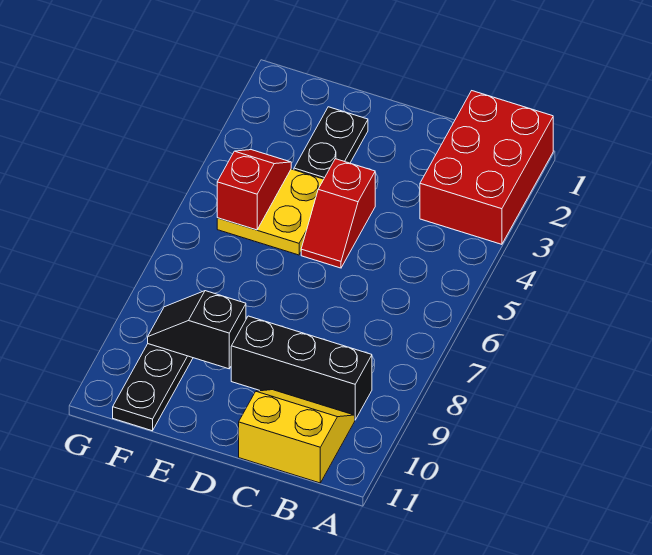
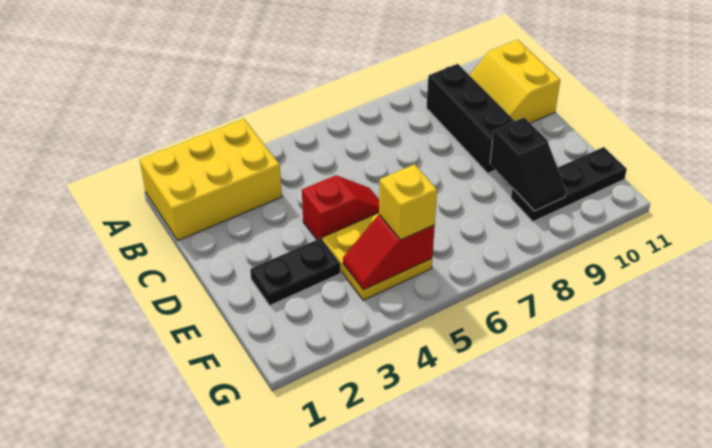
red brick A1:B3 level 1 -> yellow brick A1:B3 level 1
none -> yellow brick F5 level 3

